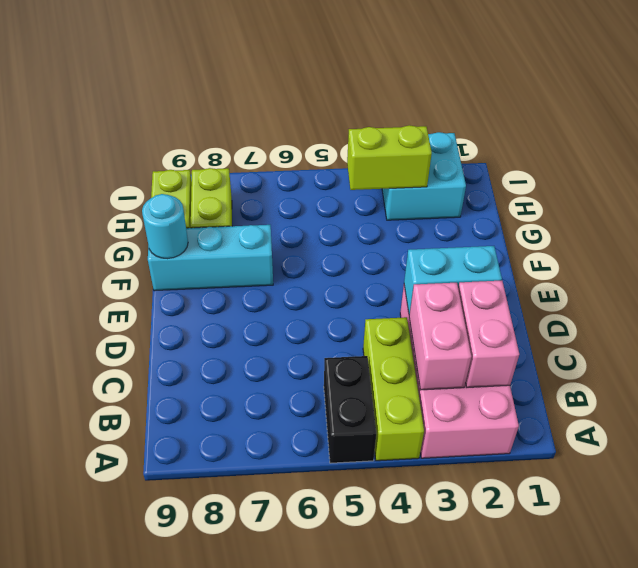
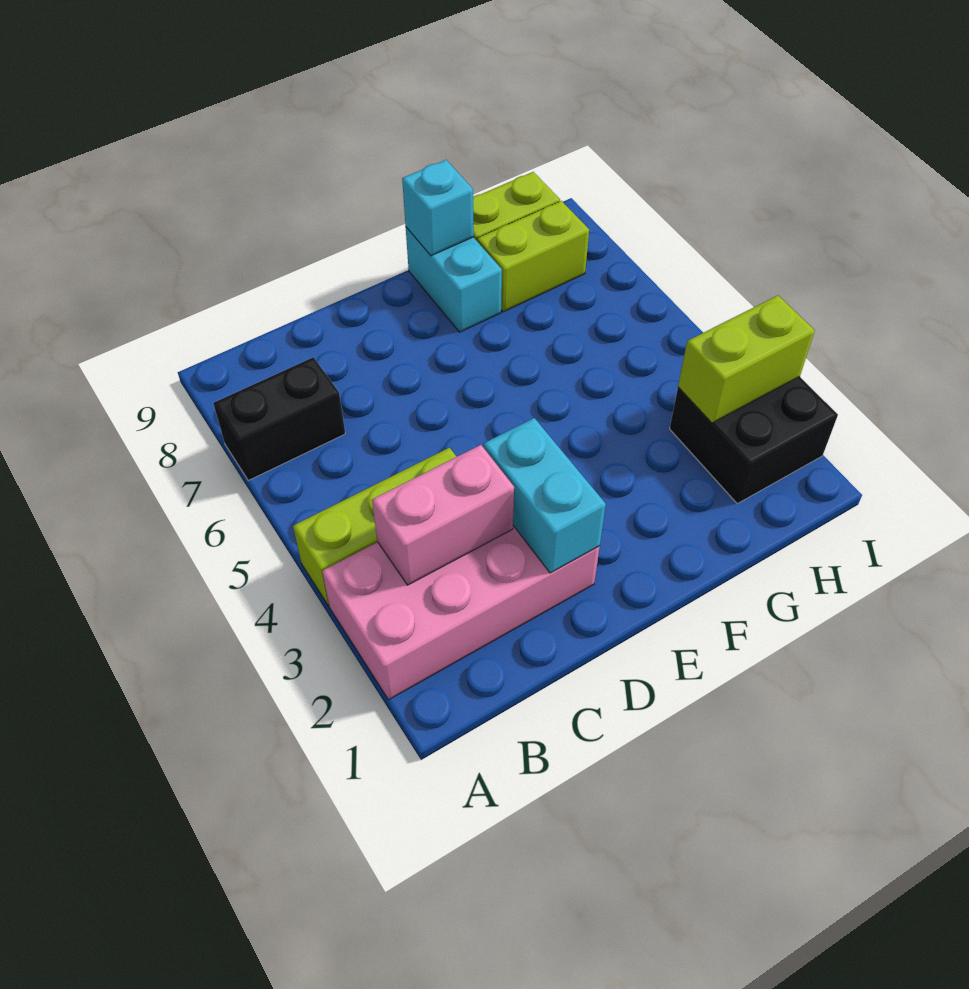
black brick A5:B5 level 1 -> black brick A7:B7 level 1
pink brick B2:C2 level 2 -> none
cyan brick F7:F9 level 1 -> cyan brick F8:F9 level 1
cyan round brick F9 level 2 -> cyan brick F9 level 2
cyan brick H2:I3 level 1 -> black brick H2:I3 level 1
lime brick H3:H4 level 2 -> lime brick H3:I3 level 2

